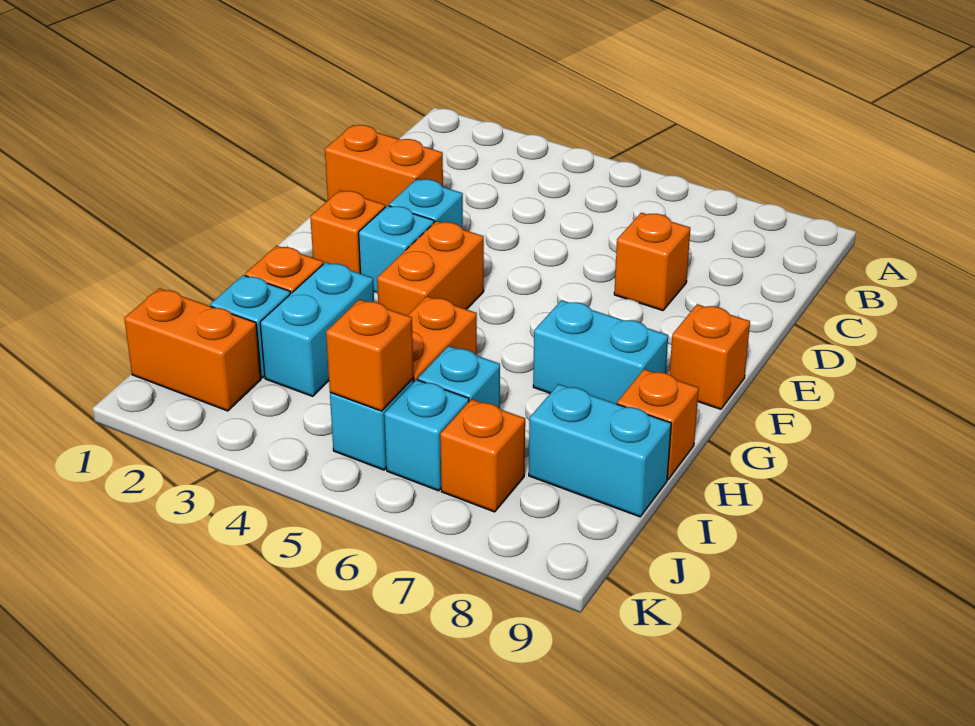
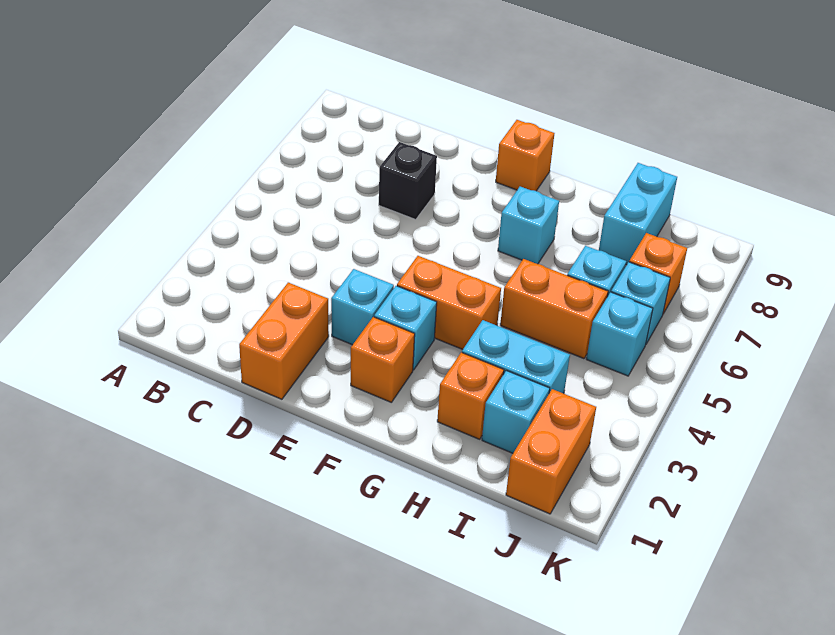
orange brick D7 level 1 -> black brick D7 level 1
cyan brick G7:G8 level 1 -> cyan brick G7 level 1
orange brick H9 level 1 -> none
orange brick J5 level 2 -> none

